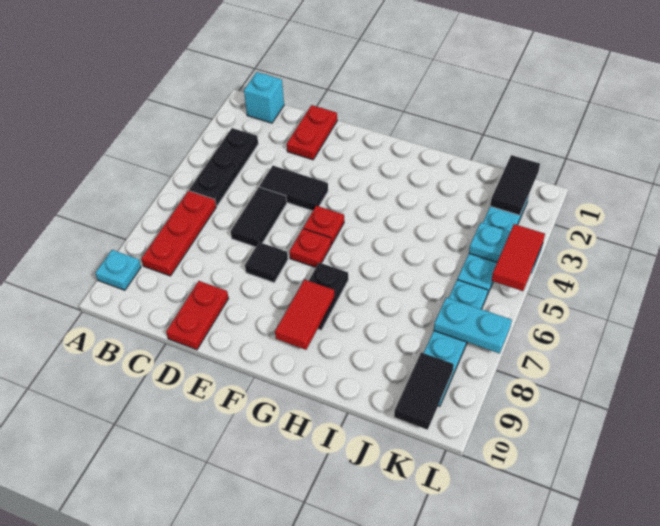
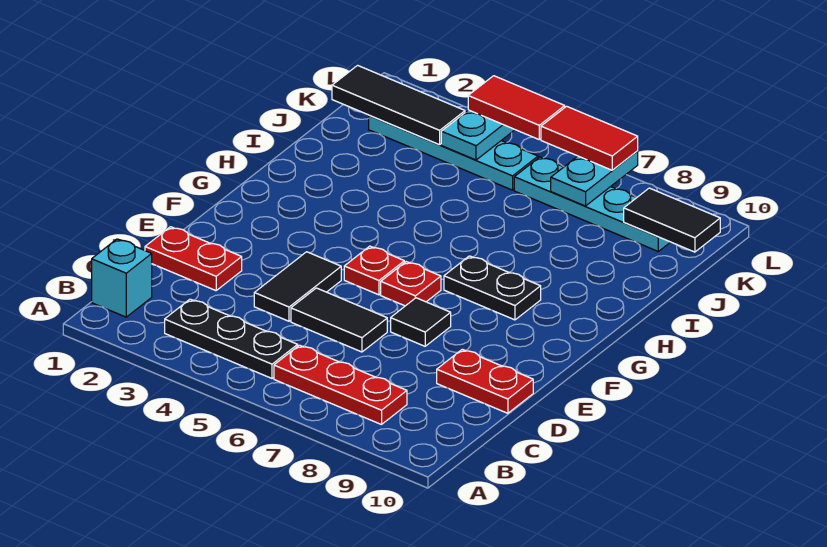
cyan plate A9 level 1 -> none
red tile G8:G9 level 2 -> red tile L6:L7 level 3
black tile K1:K2 level 2 -> black tile K1:K3 level 2

